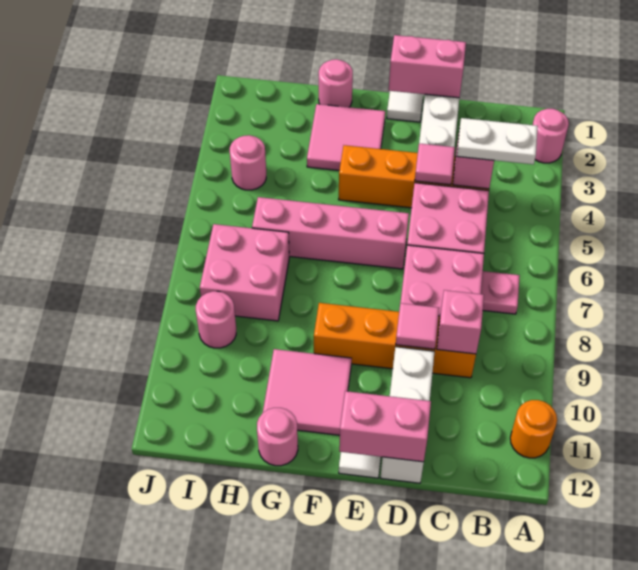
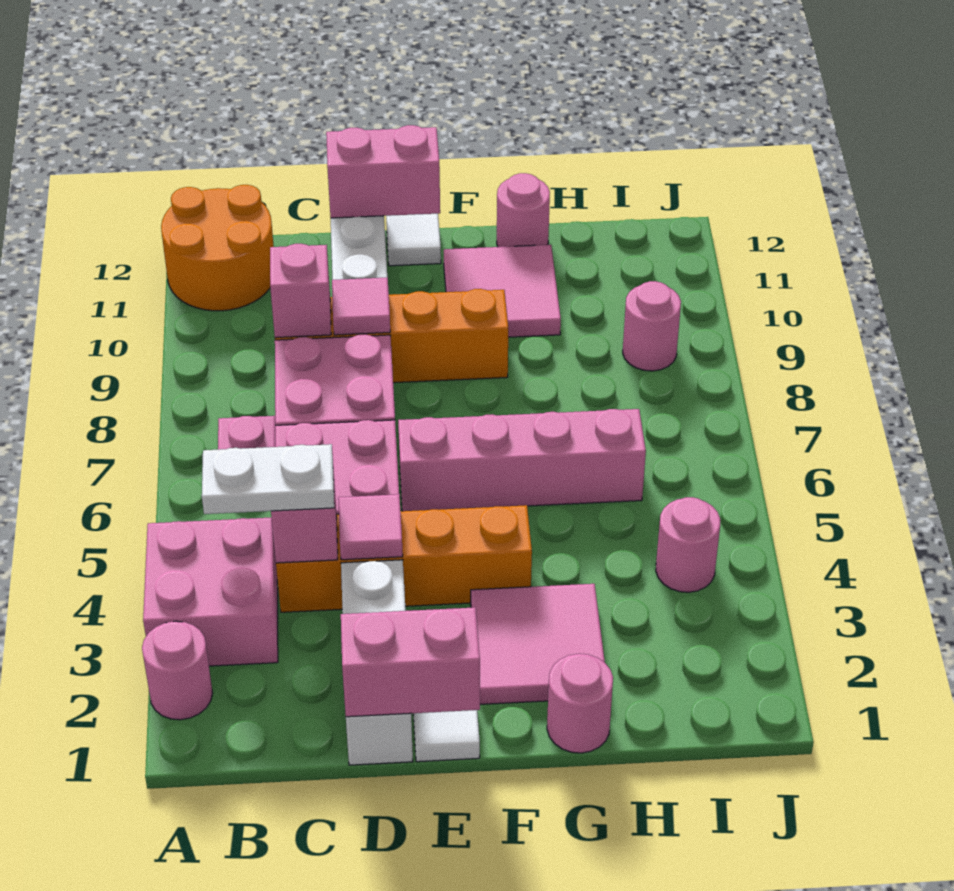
orange round brick A11 level 1 -> orange round brick A11:B12 level 1
pink brick H7:I8 level 1 -> pink brick A3:B4 level 1

